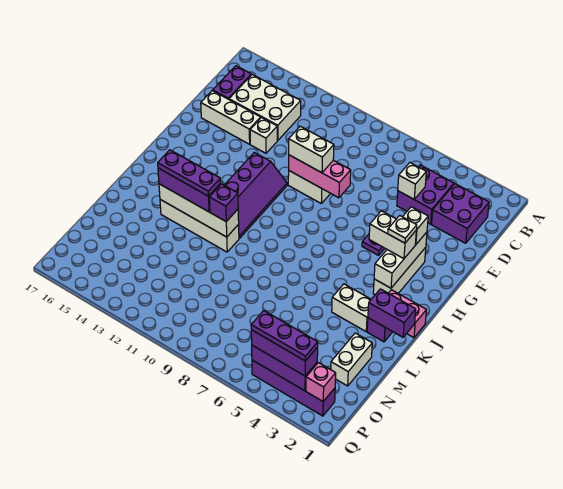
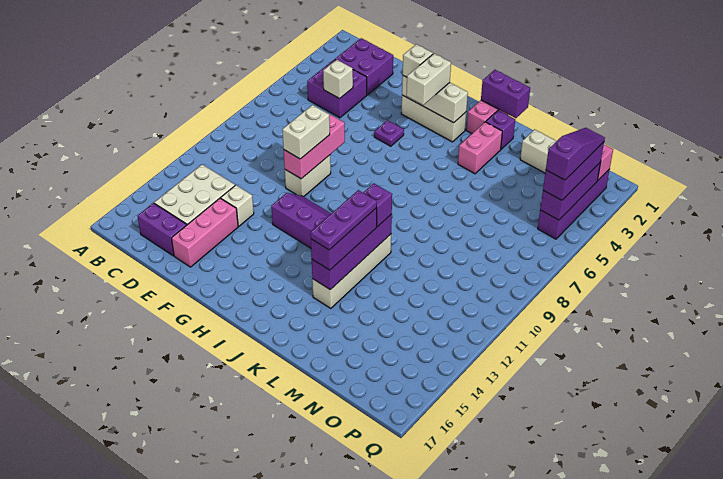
white brick E14:E16 level 1 -> pink brick E14:E16 level 1
white plate H3 level 4 -> none
purple brick K1:K2 level 2 -> purple brick J1:K1 level 2
white brick K3:K4 level 1 -> pink brick K3:K4 level 1
white brick K11:K14 level 2 -> purple brick K11:K14 level 2
purple plate P3:P5 level 4 -> purple slope P3:P5 level 4 top 5

